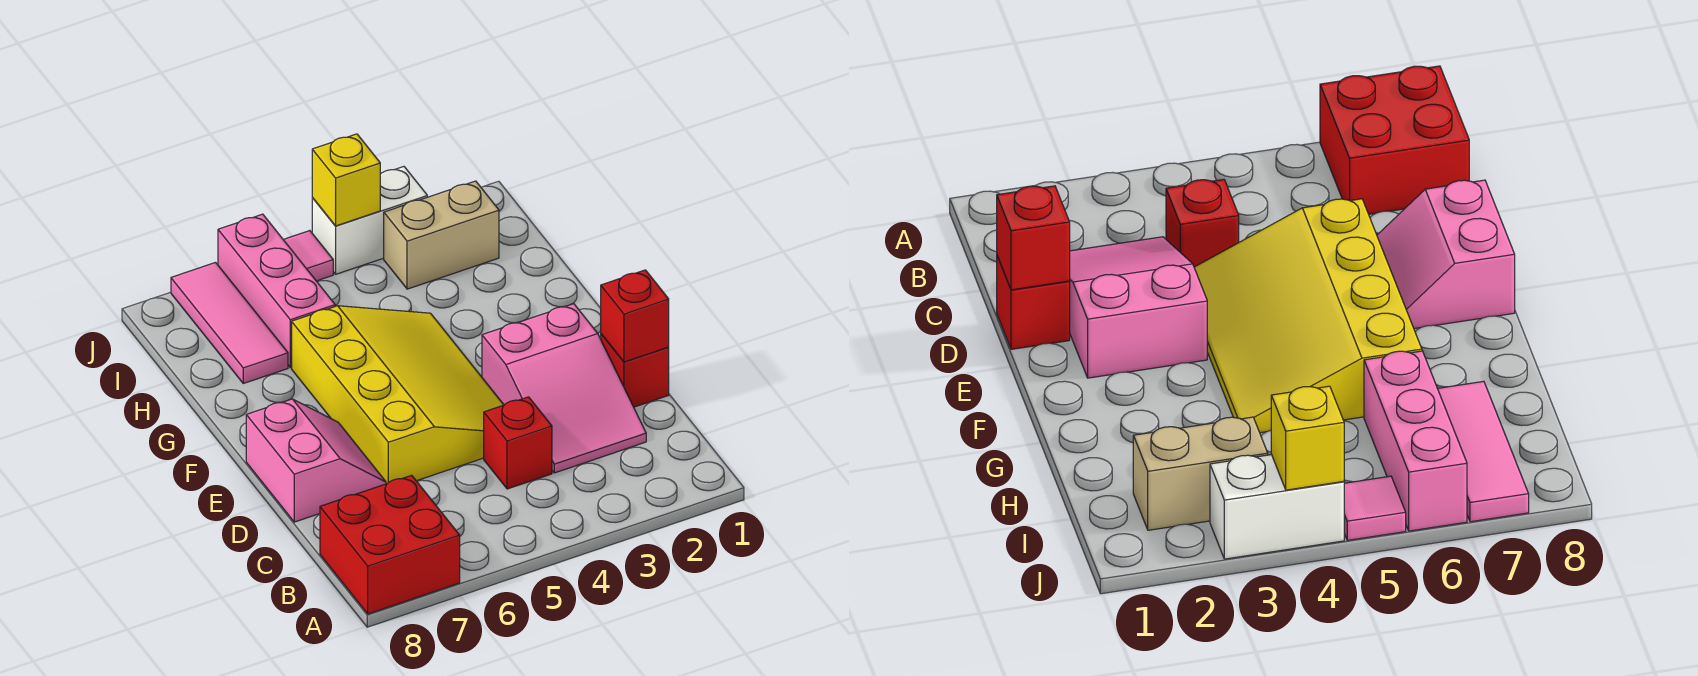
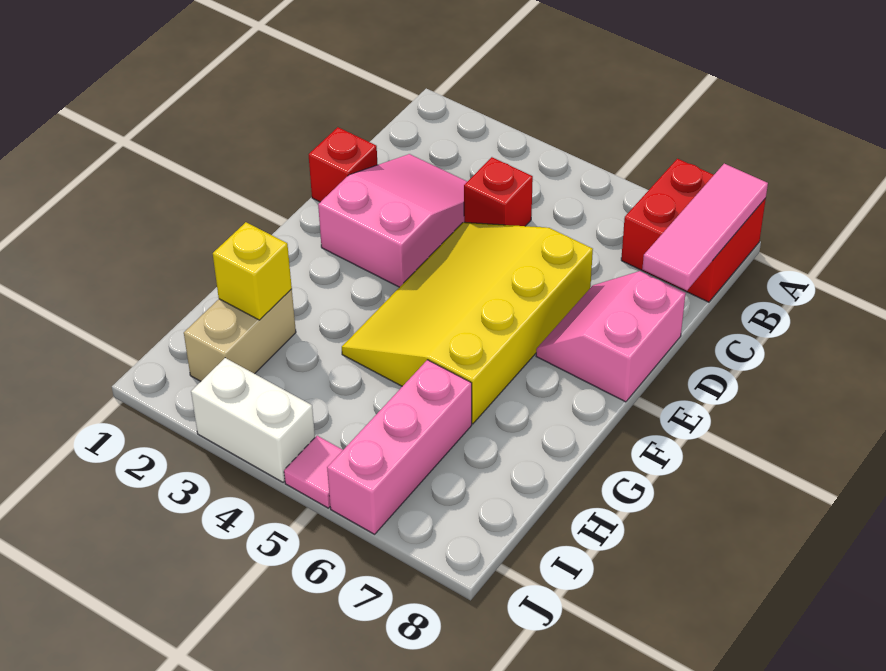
red brick D1 level 2 -> none
pink tile H7:J7 level 1 -> pink tile A8:C8 level 2
tan brick I2:I3 level 1 -> tan brick H2:I2 level 1
yellow brick J4 level 2 -> yellow brick H2 level 2

